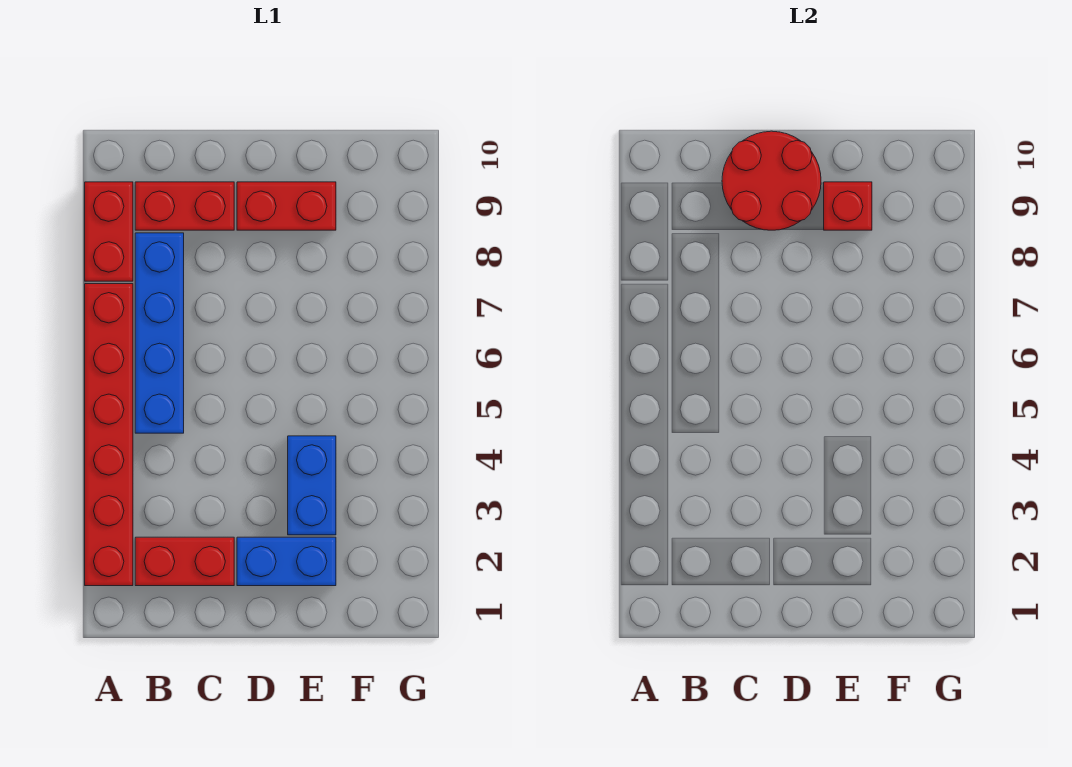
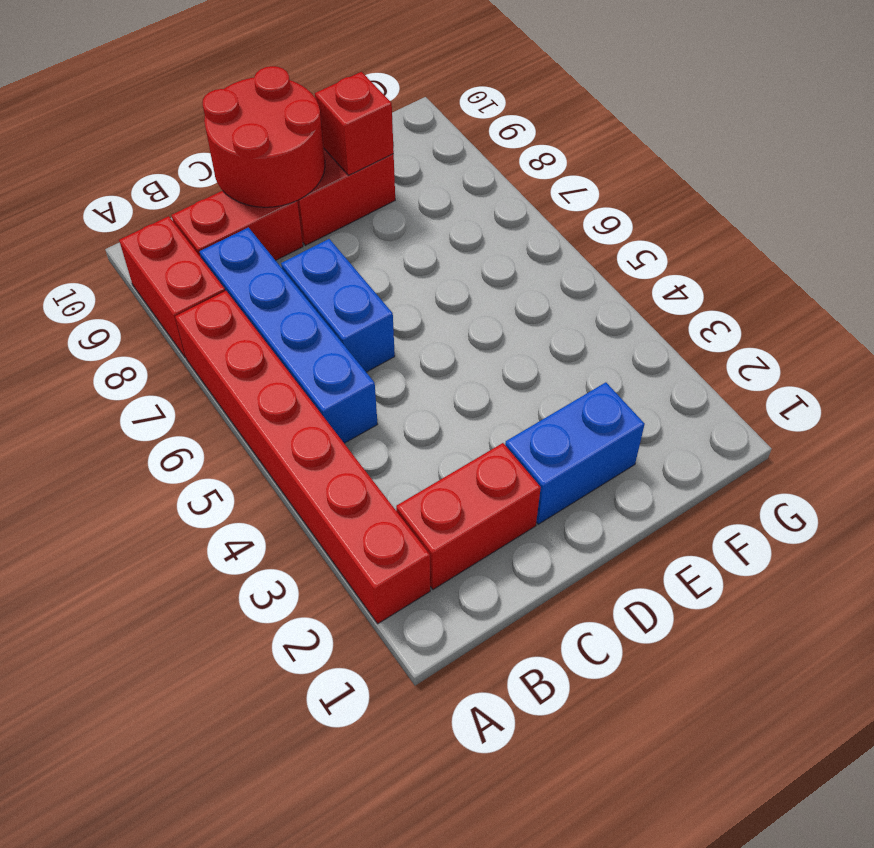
blue brick E3:E4 level 1 -> blue brick C6:C7 level 1

